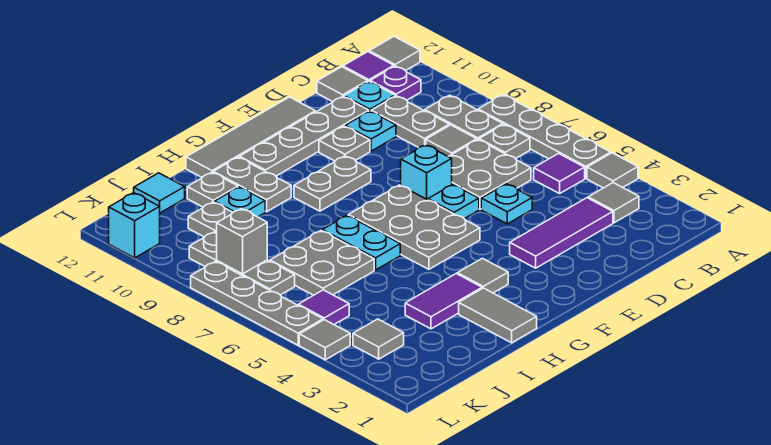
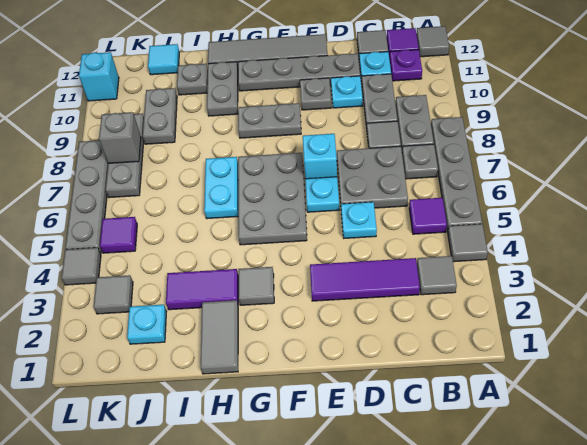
grey plate I6:J7 level 1 -> none
cyan plate I10 level 1 -> cyan plate J2 level 1

